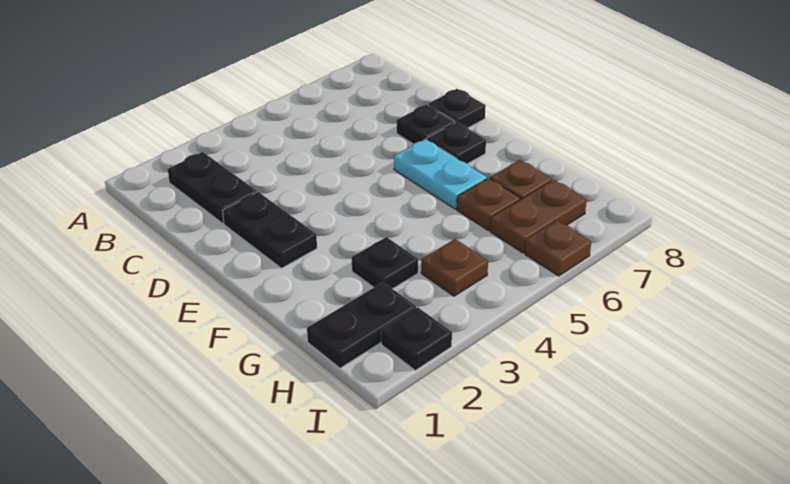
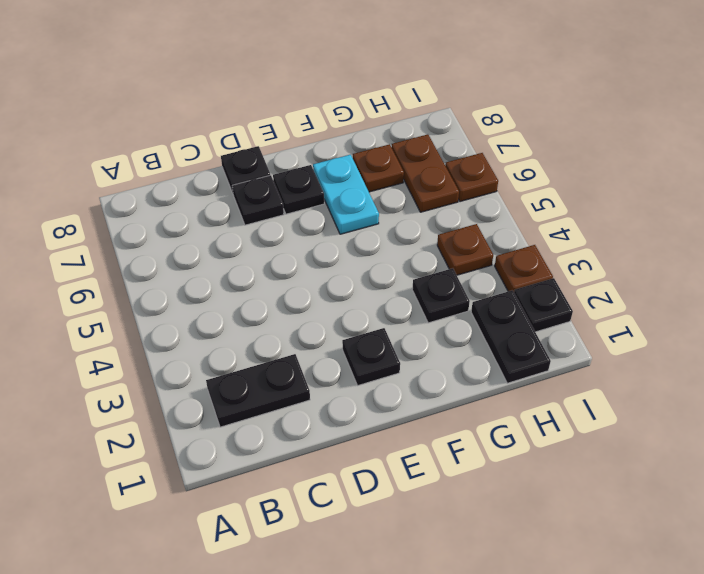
black plate D2:E2 level 1 -> black plate E2 level 1
cyan plate E6:F6 level 1 -> cyan plate F6:F7 level 1
brown plate G6 level 1 -> brown plate I3 level 1

